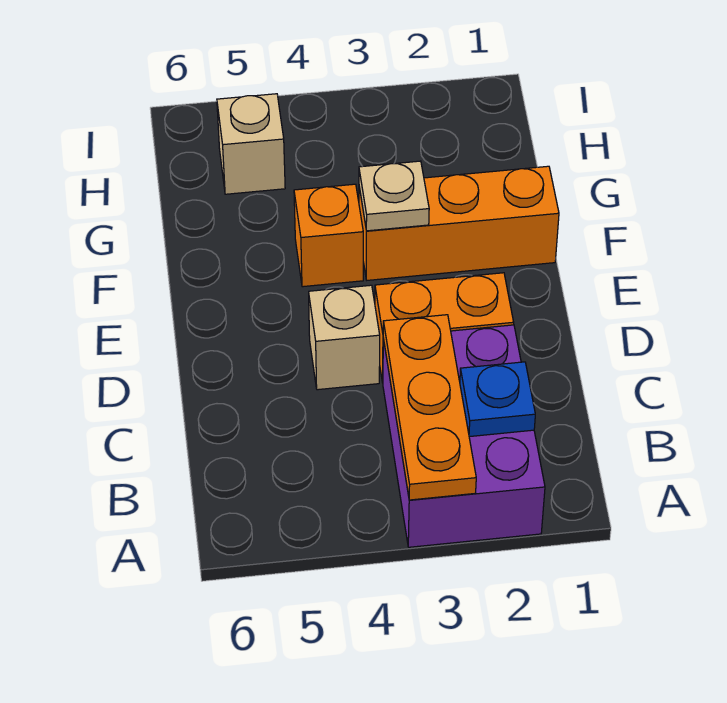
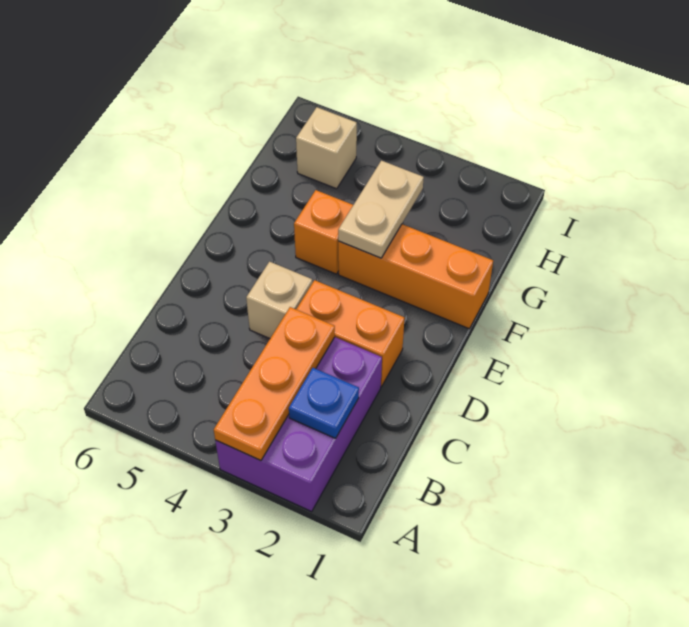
tan plate F3 level 2 -> tan plate F3:G3 level 2

